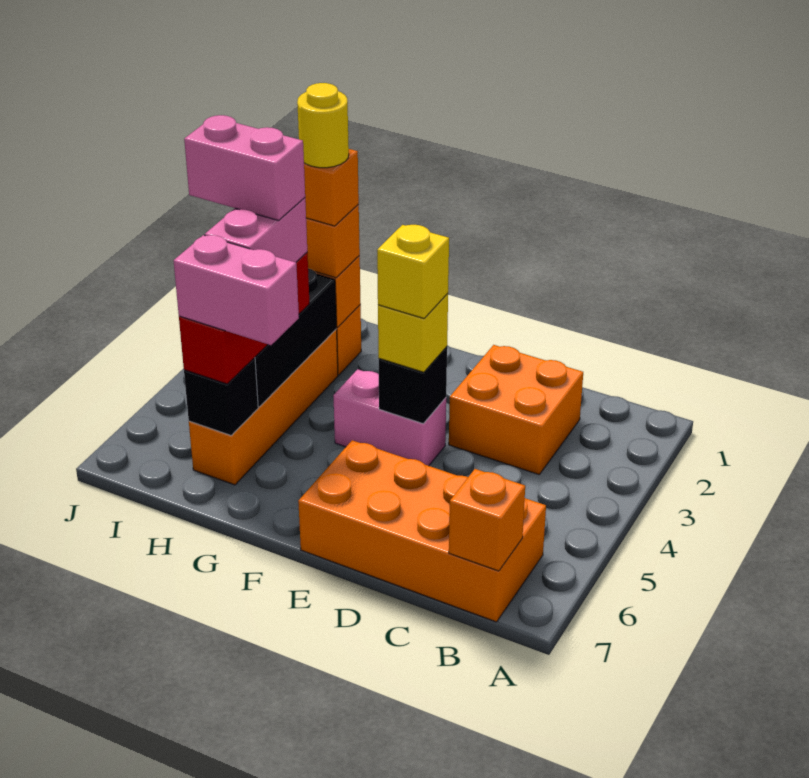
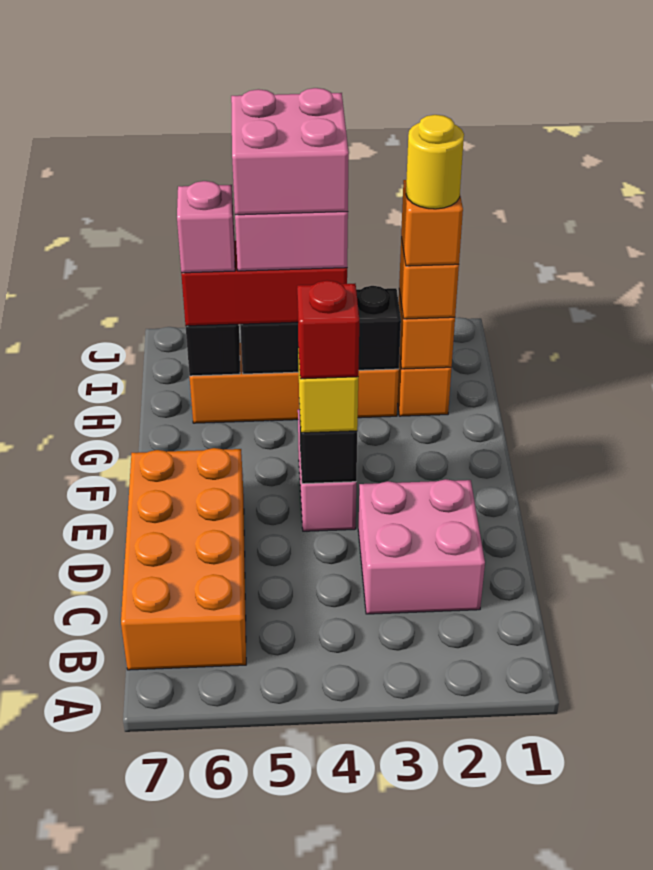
orange brick B7 level 2 -> none
orange brick C2:D3 level 1 -> pink brick C2:D3 level 1
yellow brick E4 level 4 -> red brick E4 level 4
pink brick G6:H6 level 4 -> pink brick H6 level 4
pink brick H4:I4 level 5 -> pink brick H4:I5 level 5

